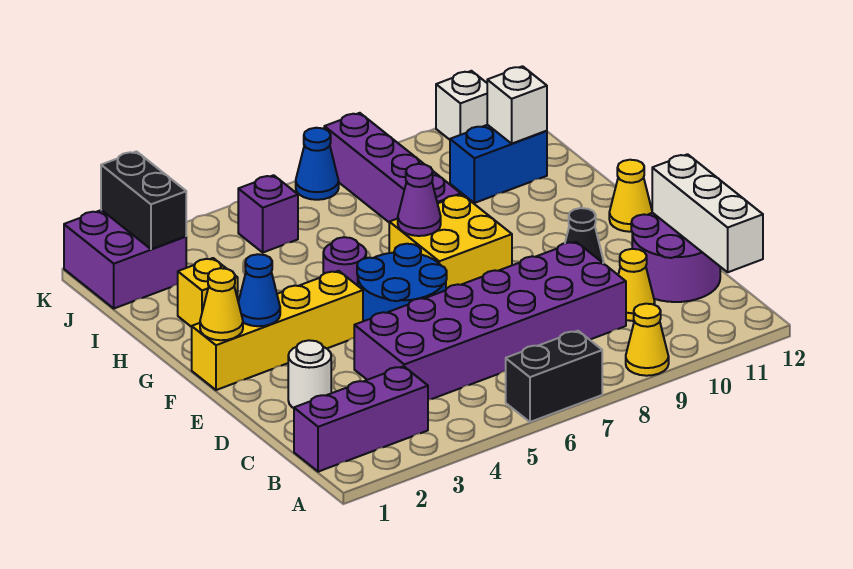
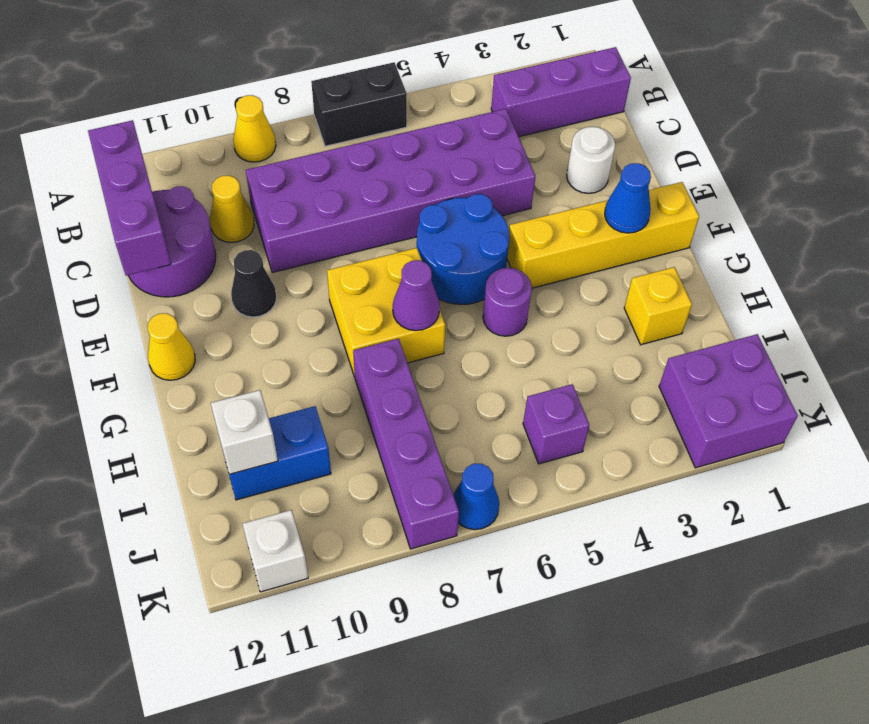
white brick B12:D12 level 2 -> purple brick B12:D12 level 2
yellow cone F1 level 2 -> none
black brick J2:K2 level 2 -> none

